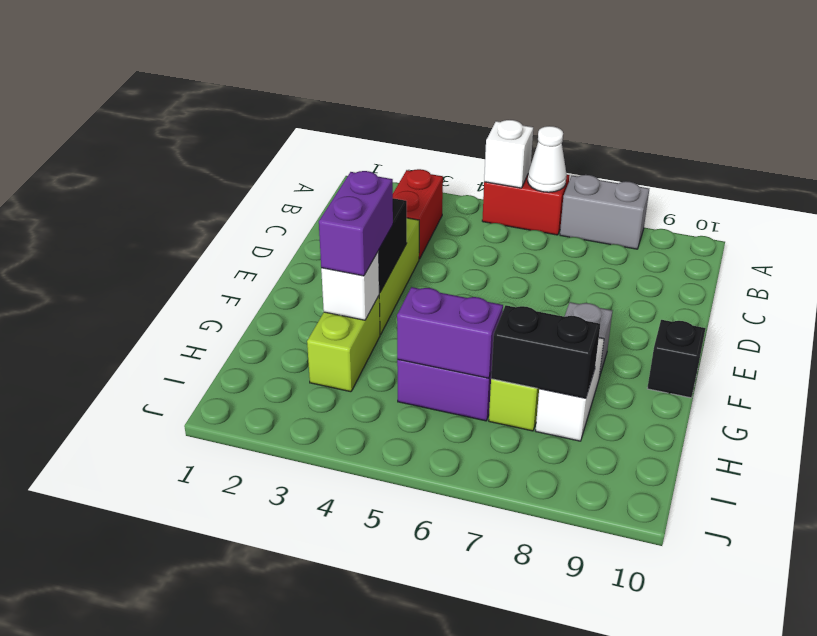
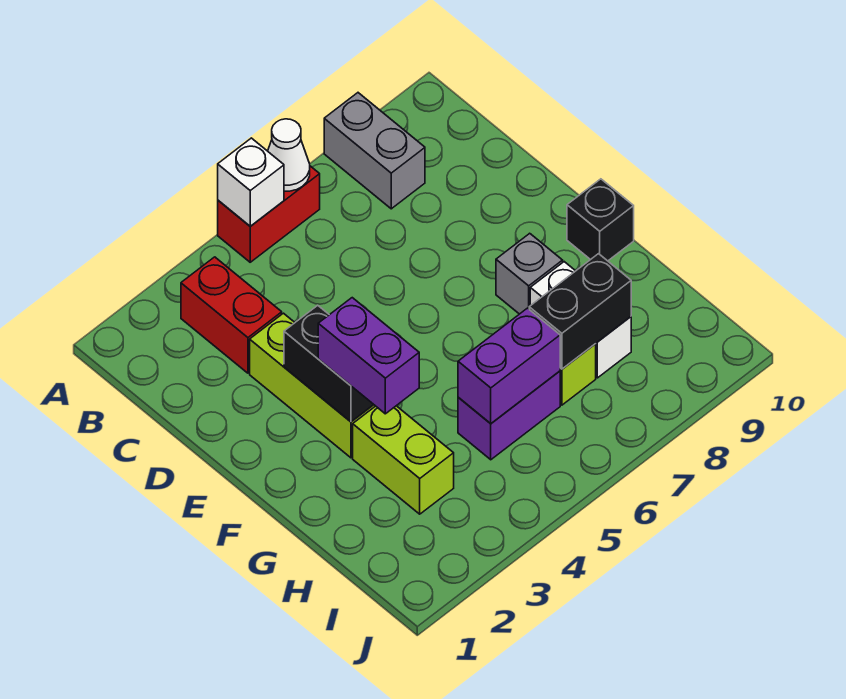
grey brick A7:A8 level 1 -> grey brick A8:B8 level 1
white brick G3 level 2 -> none

